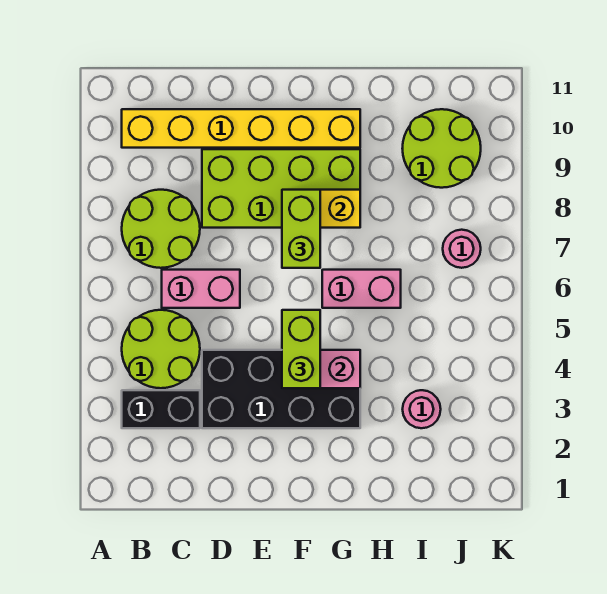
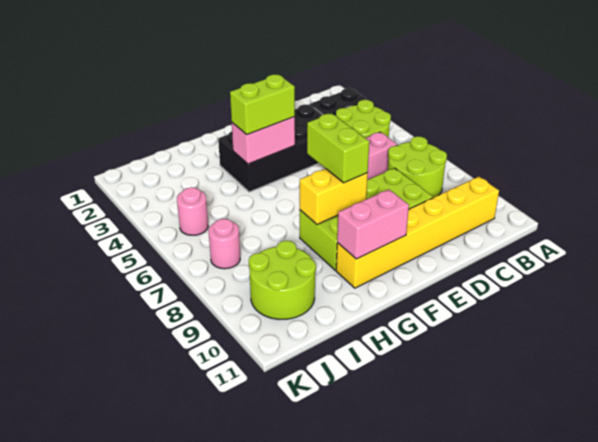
lime brick F4:F5 level 3 -> lime brick F4:G4 level 3
pink brick G6:H6 level 1 -> pink brick F10:G10 level 2
pink round brick I3 level 1 -> pink round brick J5 level 1

